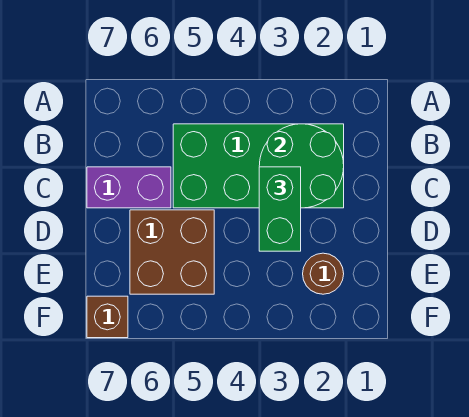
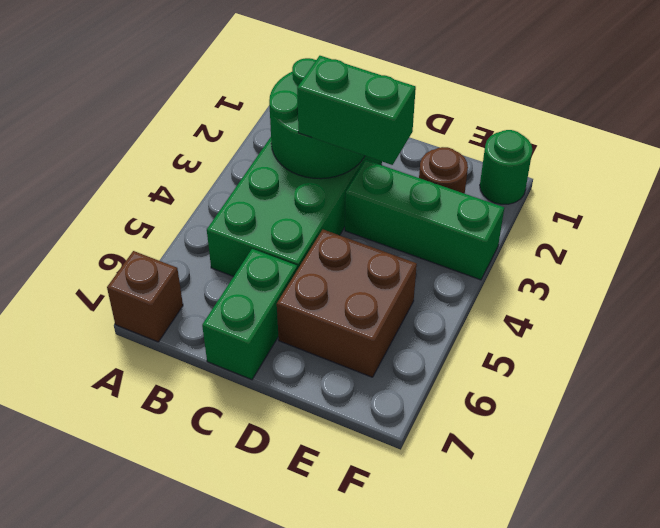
purple brick C6:C7 level 1 -> green brick C6:C7 level 1
none -> green brick D3:F3 level 1
none -> green round brick F1 level 1
brown brick F7 level 1 -> brown brick A7 level 1

